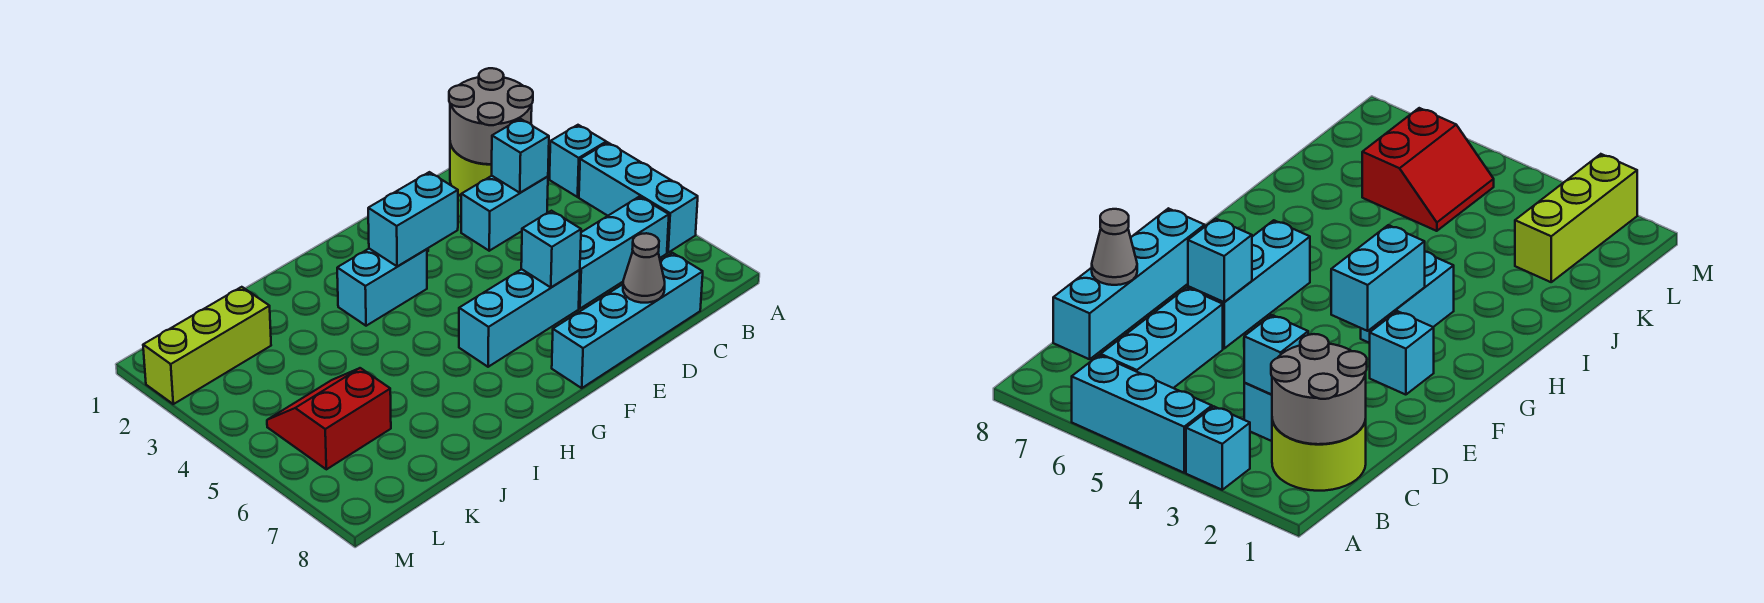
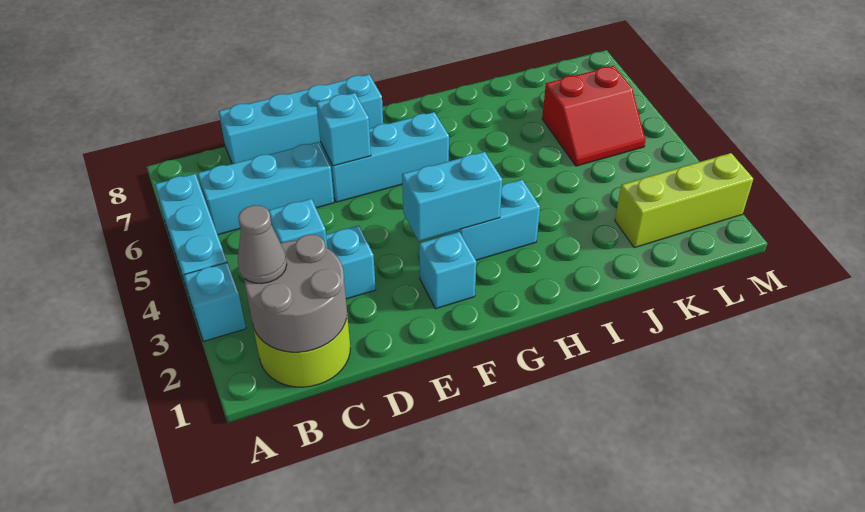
grey cone D8 level 2 -> grey cone B2 level 3

